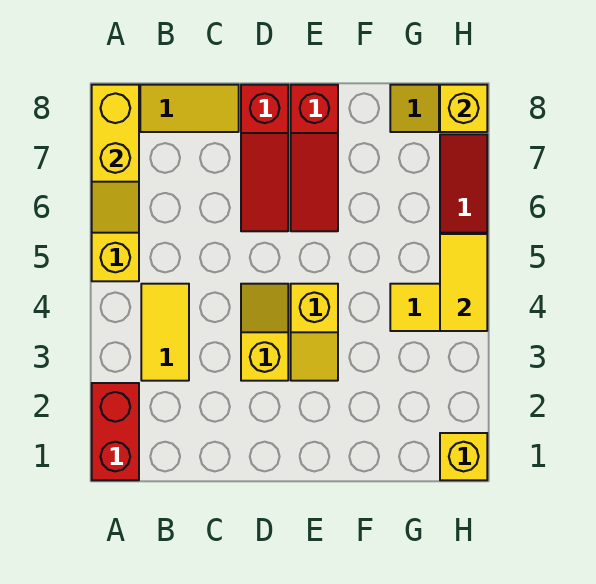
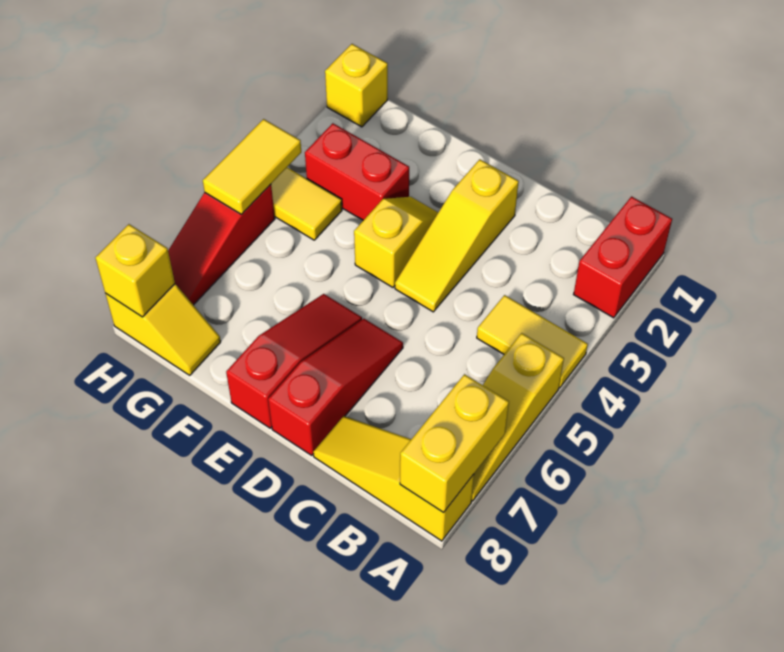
yellow tile B3:B4 level 1 -> yellow tile A4:B4 level 1
yellow slope D3:D4 level 1 top 3 -> yellow slope D2:D4 level 1 top 2
none -> red brick F3:G3 level 1

